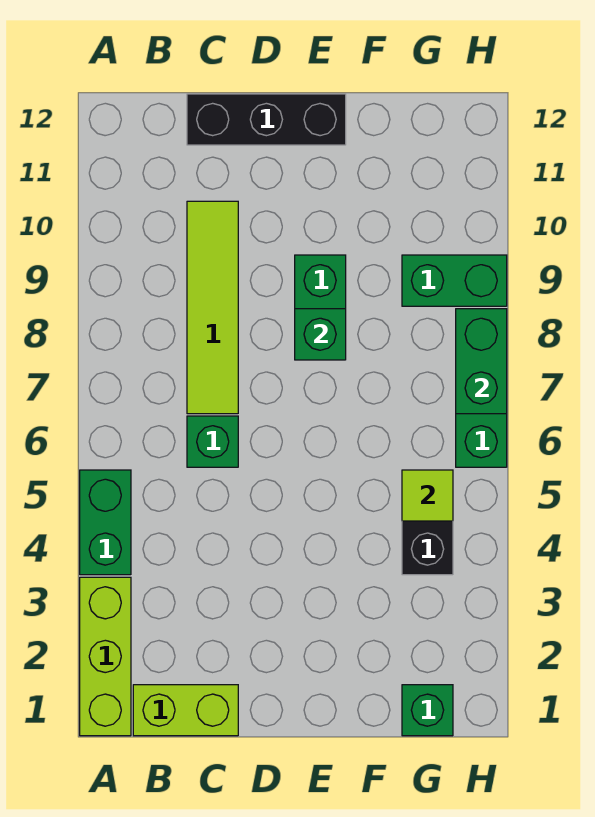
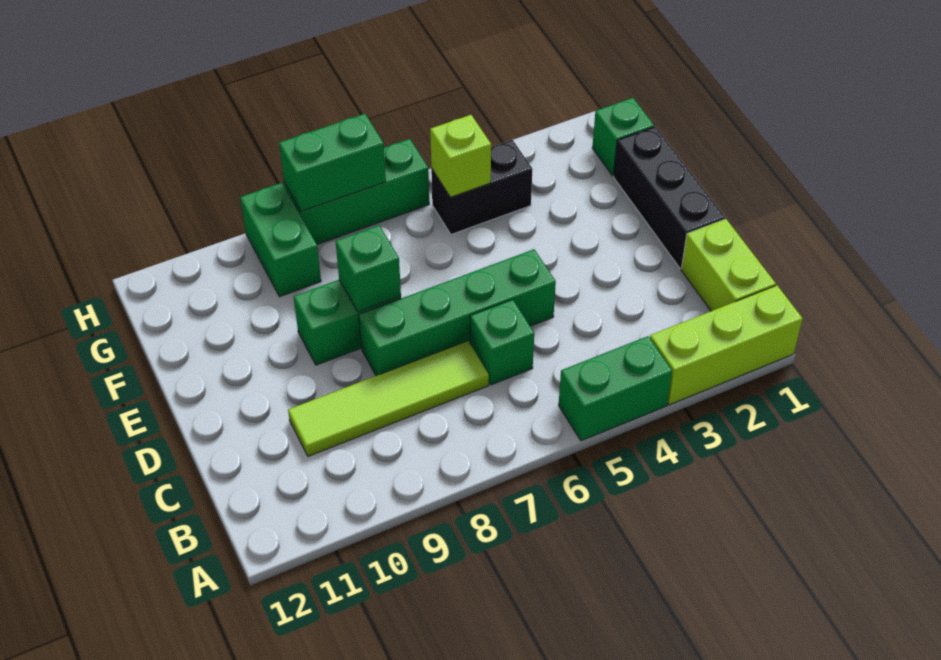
black brick C12:E12 level 1 -> black brick D1:F1 level 1
none -> green brick D5:D8 level 1
lime tile G5 level 2 -> lime brick G5 level 2

